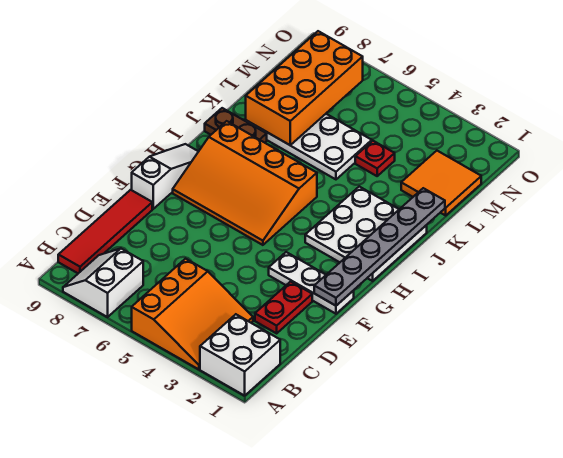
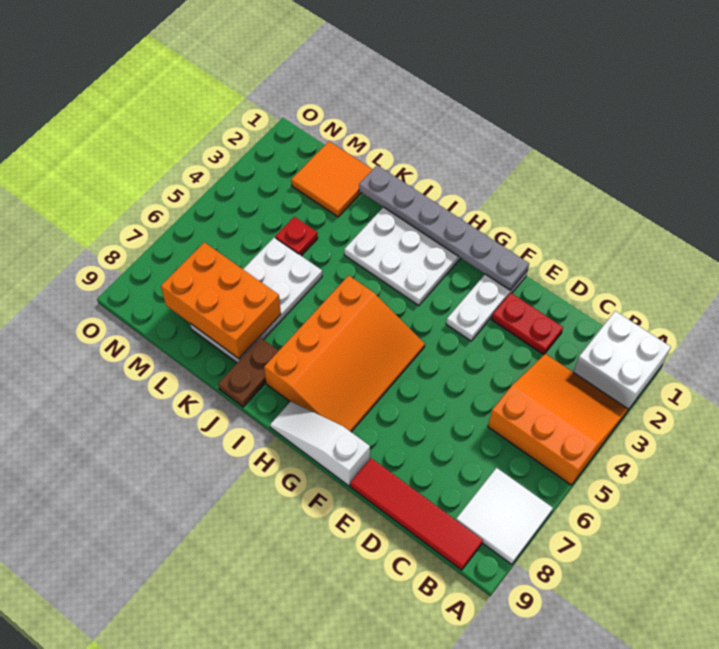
white slope A7:B8 level 1 top 7 -> white tile A7:B8 level 1
orange brick K7:N8 level 2 -> orange brick K7:M8 level 2

